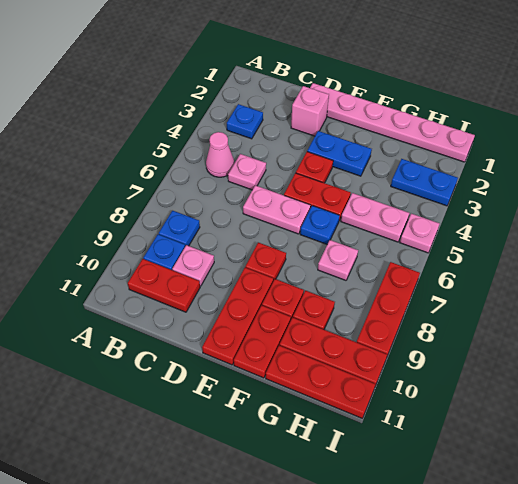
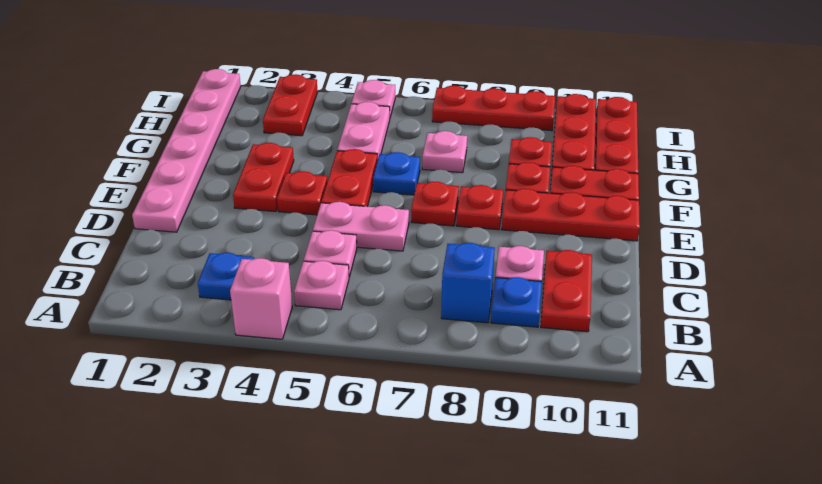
pink cone B5 level 1 -> pink plate B5 level 1
blue plate B8 level 1 -> blue brick B8 level 1
pink brick D2 level 1 -> pink brick A4 level 1
pink plate D6:E6 level 1 -> pink plate D5:D6 level 1
blue plate E3:F3 level 1 -> red plate E3:F3 level 1
none -> red plate E7 level 1
blue plate H3:I3 level 1 -> red plate H3:I3 level 1

